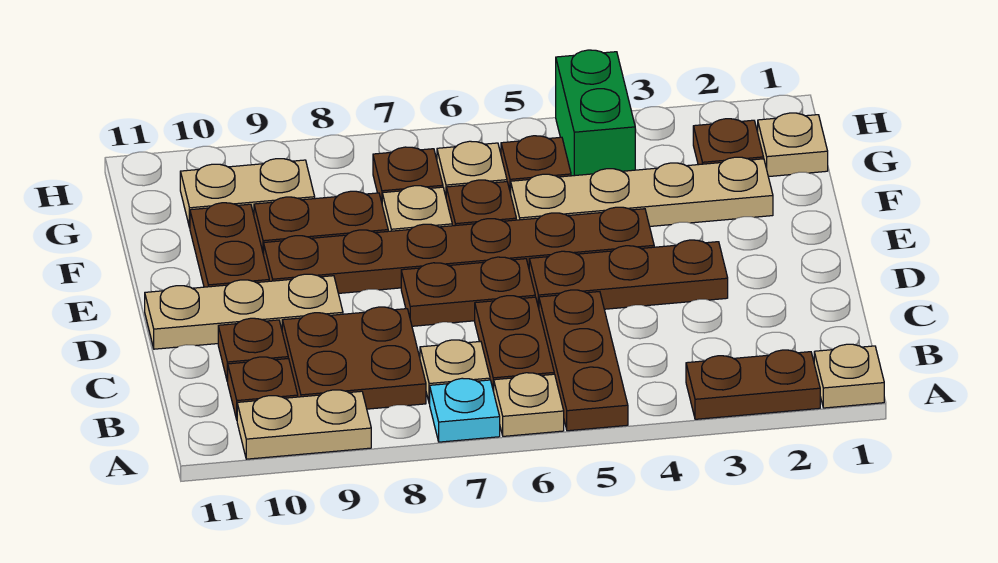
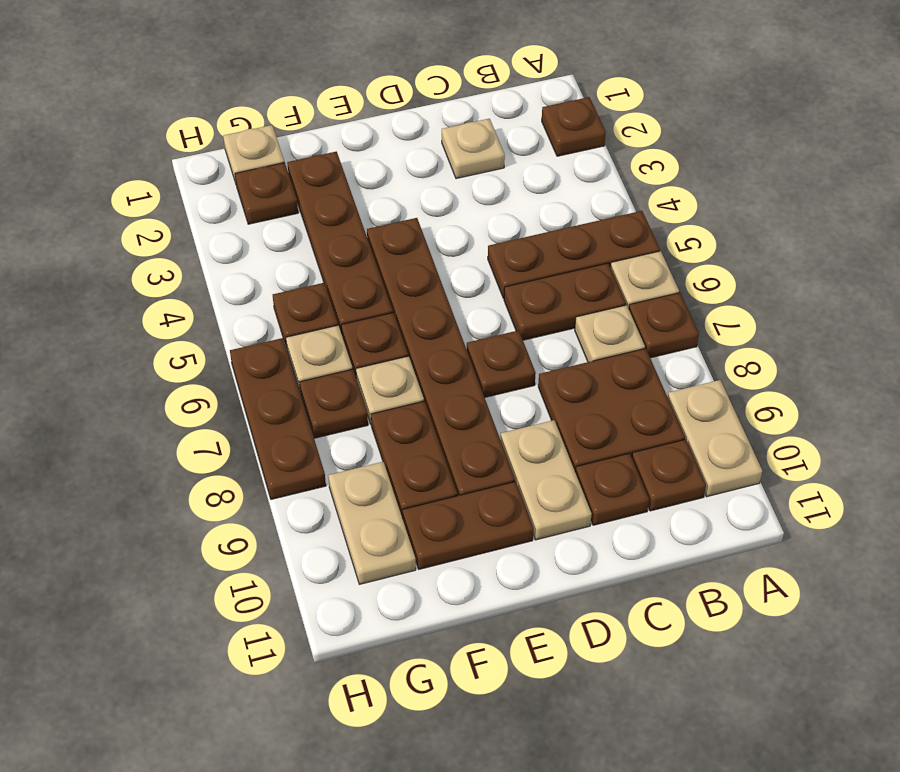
tan plate A1 level 1 -> tan plate C2 level 1
brown plate A2:A3 level 1 -> brown plate A2 level 1
cyan plate A7 level 1 -> brown plate A7 level 1
brown plate D3:D5 level 1 -> brown plate H6:H8 level 1
brown plate D6:D7 level 1 -> brown plate D7 level 1
tan plate D9:D11 level 1 -> tan plate D9:D10 level 1
tan plate F2:F5 level 1 -> brown plate F2:F5 level 1
green brick G4:H4 level 1 -> none

